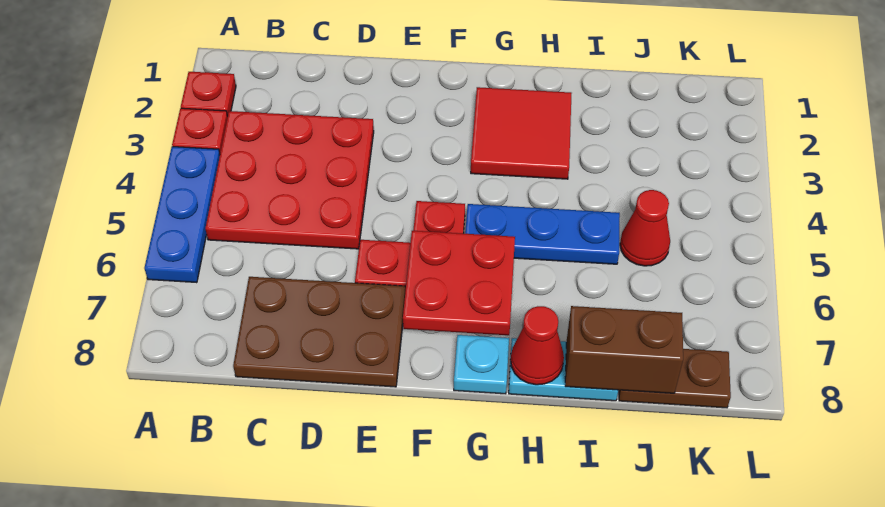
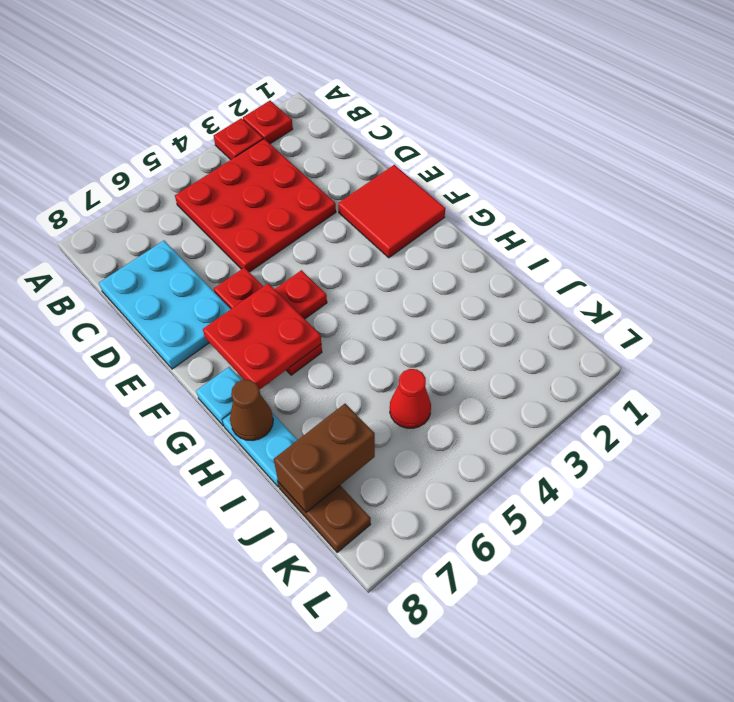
blue plate A4:A6 level 1 -> none
brown plate C7:E8 level 1 -> cyan plate C7:E8 level 1
red tile G2:H3 level 1 -> red tile E1:F2 level 1
blue plate G5:I5 level 1 -> none
red cone H8 level 2 -> brown cone H8 level 2
brown brick I8:J8 level 2 -> brown brick J7:J8 level 2

